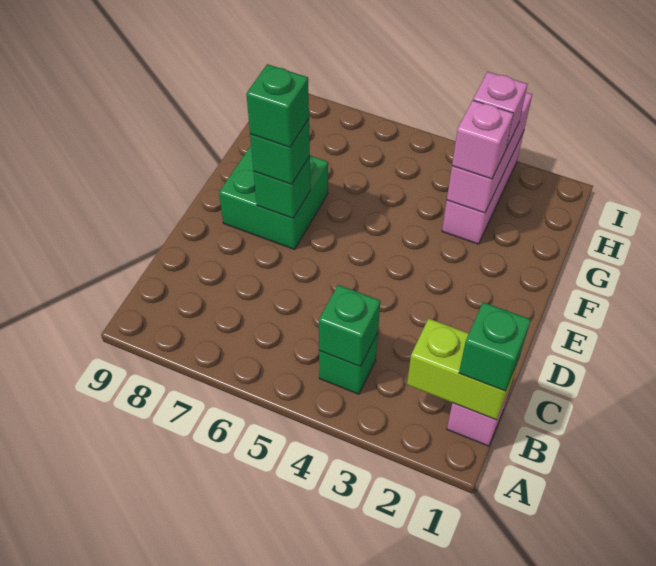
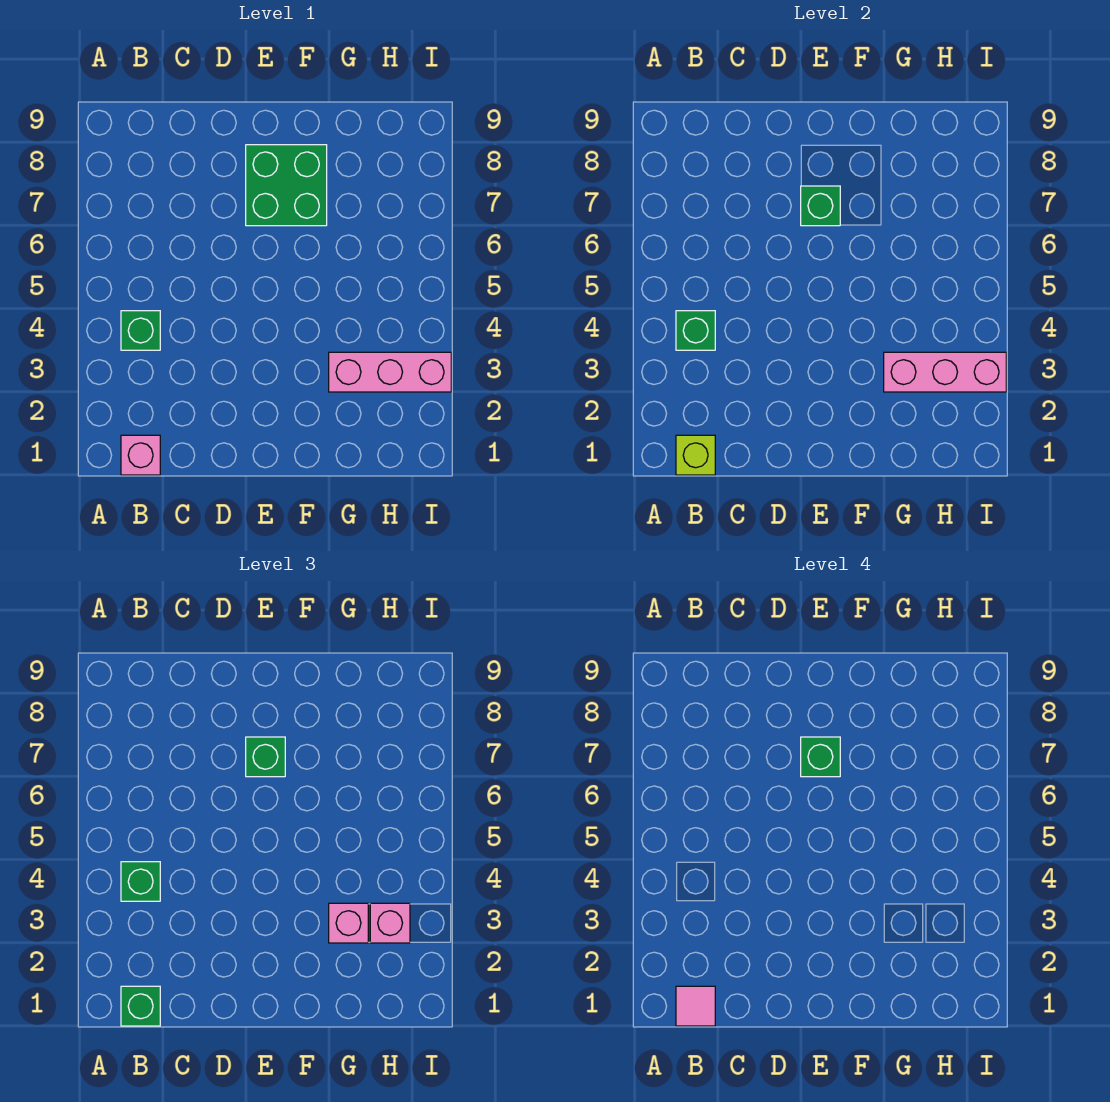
lime brick B1:B2 level 2 -> lime brick B1 level 2
none -> pink tile B1 level 4
none -> green brick B4 level 3

